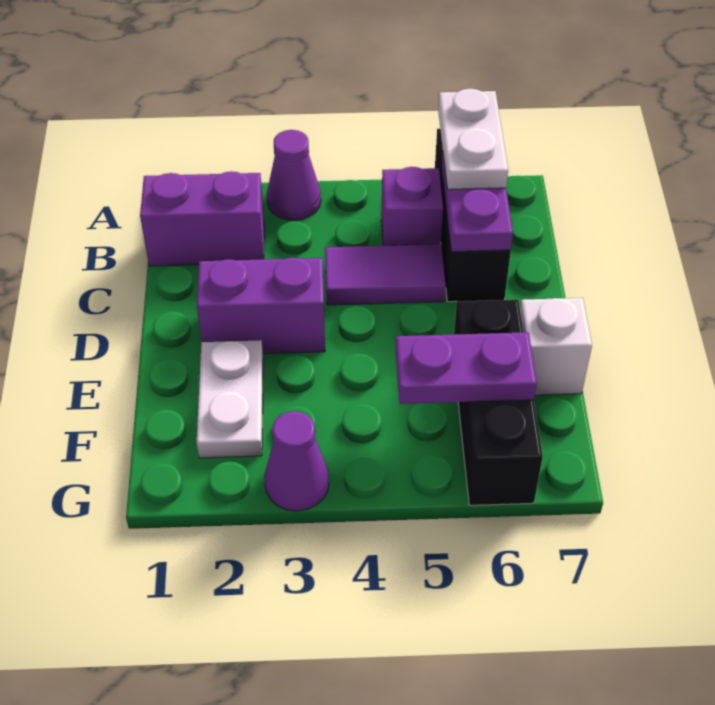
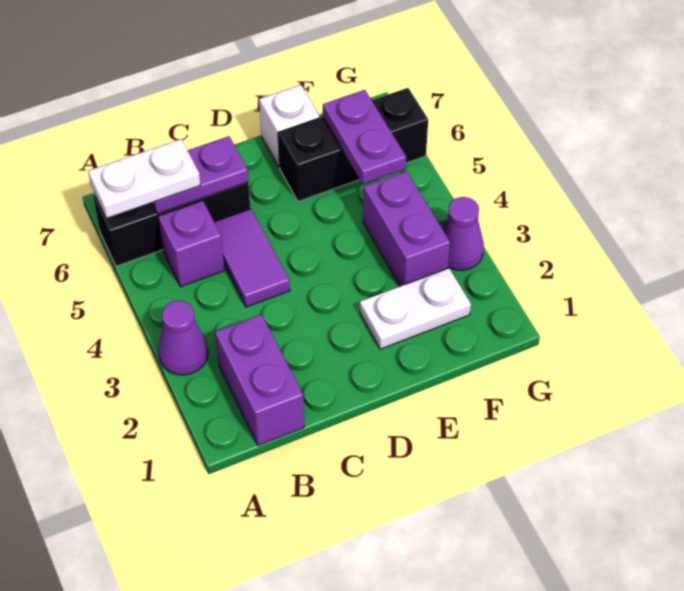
purple brick D2:D3 level 1 -> purple brick F3:F4 level 1

